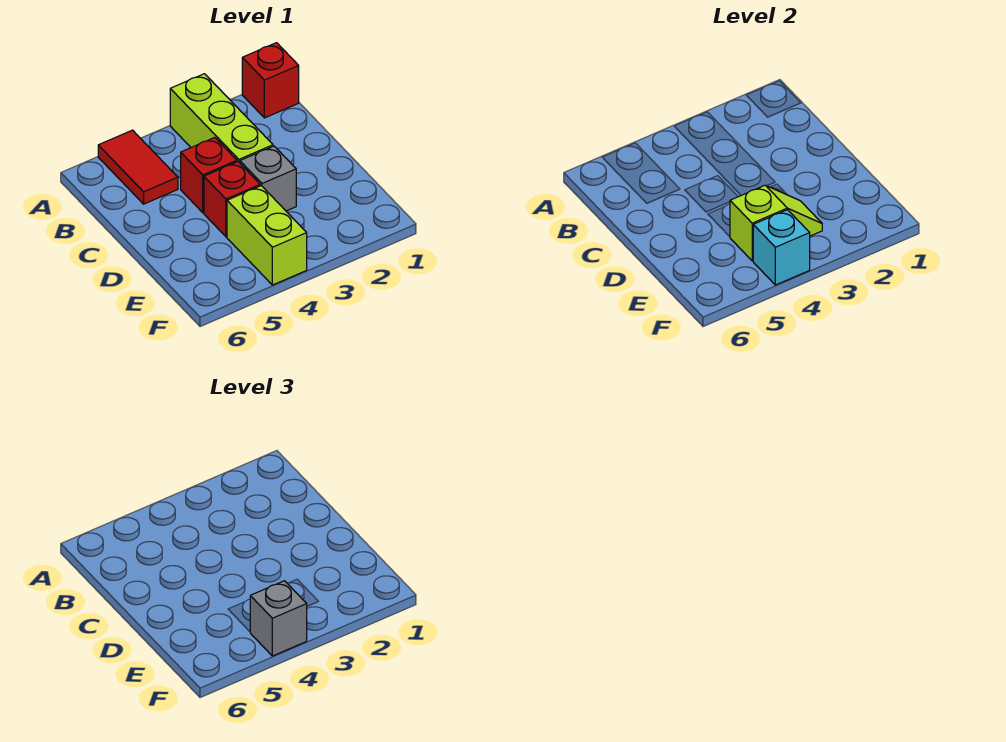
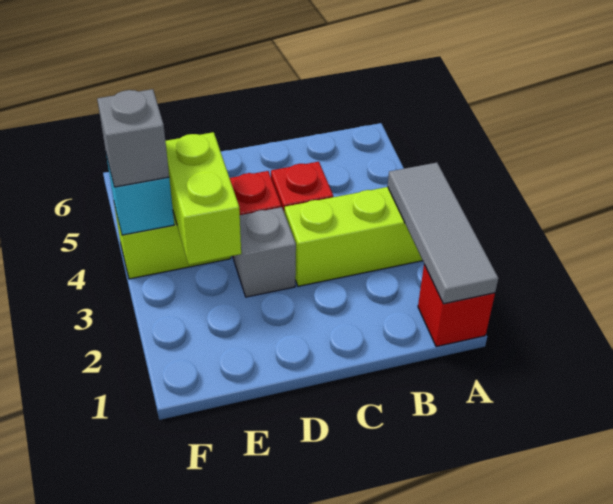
none -> grey tile A1:A3 level 2
red tile A5:B5 level 1 -> none
lime slope E3:E4 level 2 top 4 -> lime brick E3:E4 level 2

